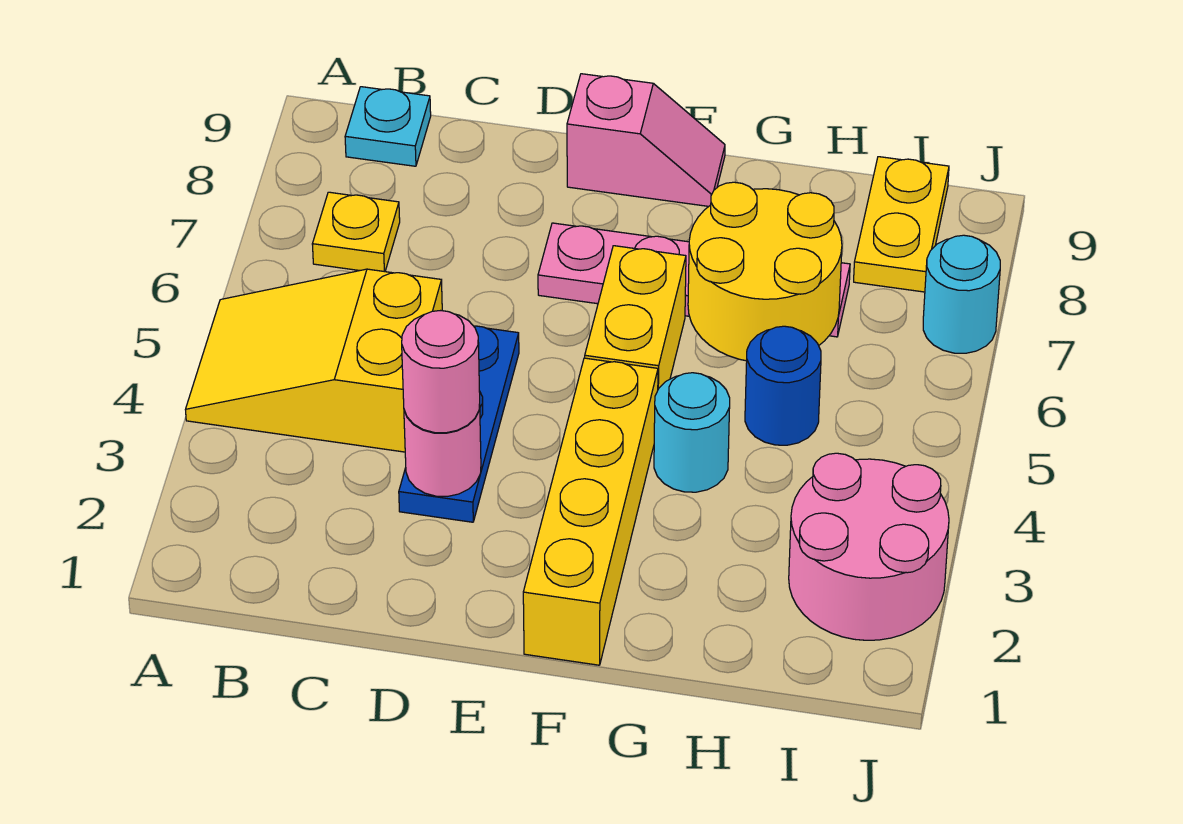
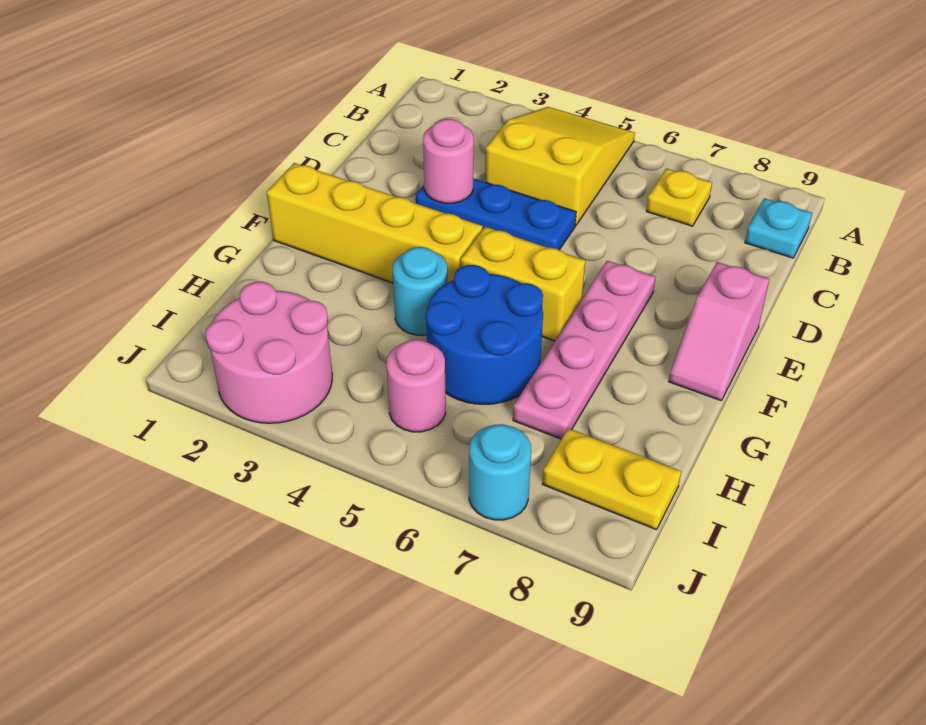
pink round brick D3 level 3 -> pink round brick I5 level 1
yellow round brick G6:H7 level 2 -> none
blue round brick H5 level 1 -> blue round brick G5:H6 level 1

